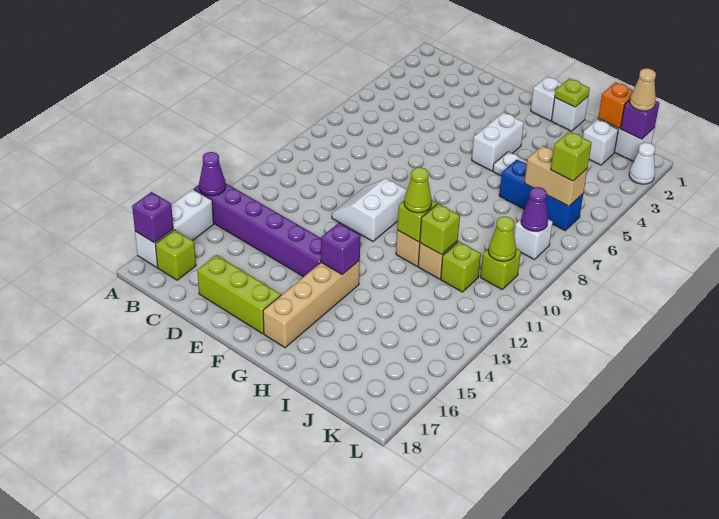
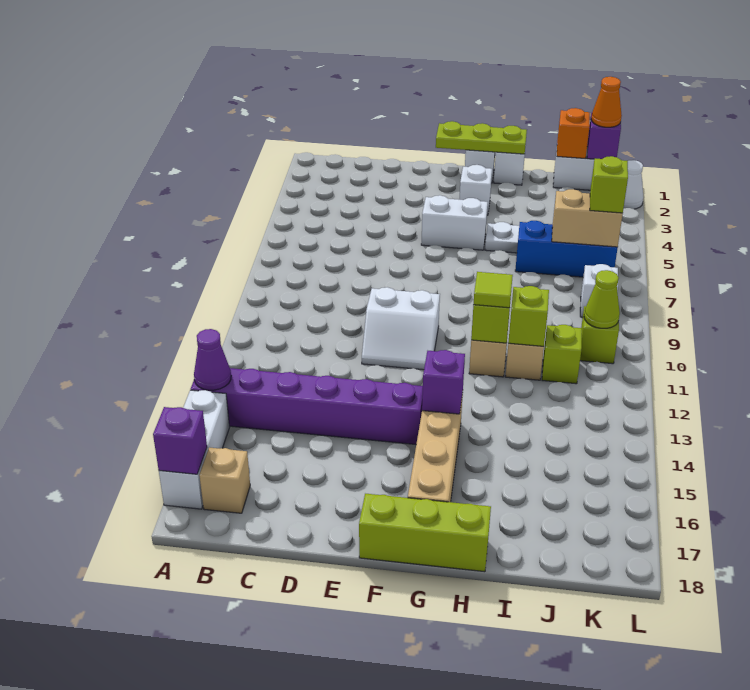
lime brick B17 level 1 -> tan brick B17 level 1
lime brick D17:F17 level 1 -> lime brick F18:H18 level 1
white slope E10:F11 level 1 top F -> white slope E10:F11 level 1 top 10
white brick G4:G5 level 1 -> white brick F5:G5 level 1
lime plate H1 level 2 -> lime plate F1:H1 level 2
lime cone H11 level 3 -> lime tile H11 level 3
white brick J2 level 1 -> white brick G3 level 1
tan cone K1 level 3 -> orange cone K1 level 3
purple cone K8 level 2 -> none

